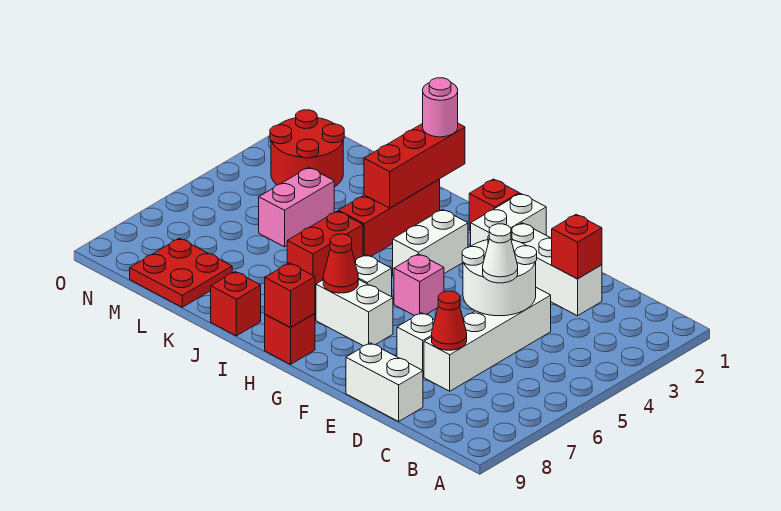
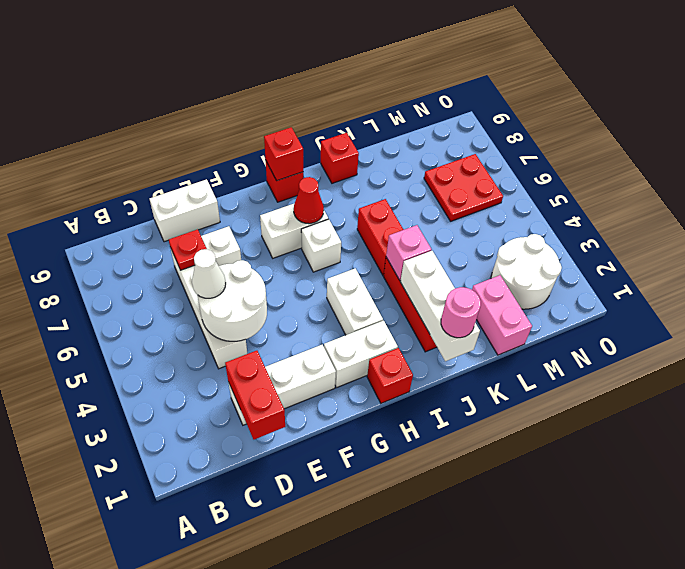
red brick D2 level 2 -> red brick D1:D2 level 2
red cone D7 level 2 -> red plate D7 level 2
white brick G1:G2 level 1 -> white brick G2:H2 level 1
pink brick G5 level 1 -> pink brick J4 level 2
red brick J1:J3 level 2 -> white brick J1:J3 level 2
pink brick L4:L5 level 1 -> pink brick L1:L2 level 1
red plate L8:M9 level 1 -> red plate M6:N7 level 1
red round brick M2:N3 level 1 -> white round brick M2:N3 level 1

